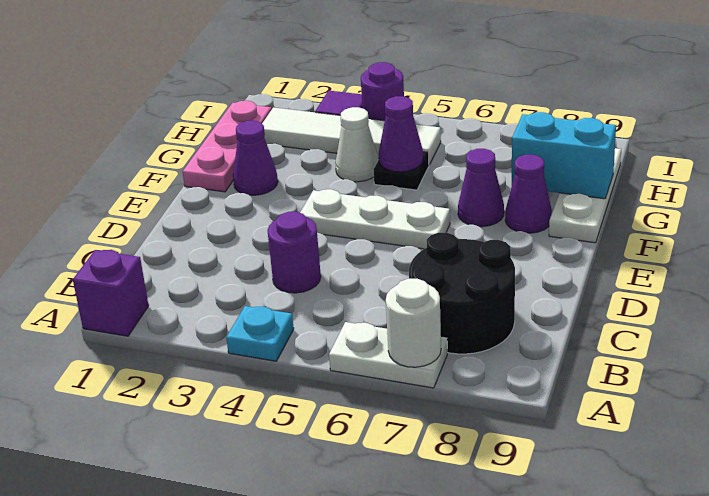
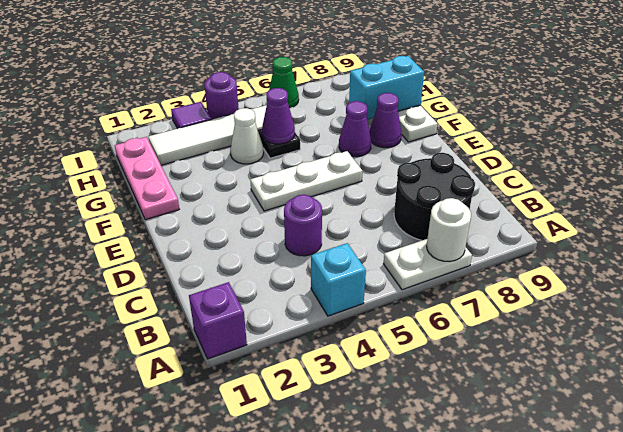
cyan plate A4 level 1 -> cyan brick A4 level 1
purple cone F2 level 1 -> none
none -> green cone I6 level 1

